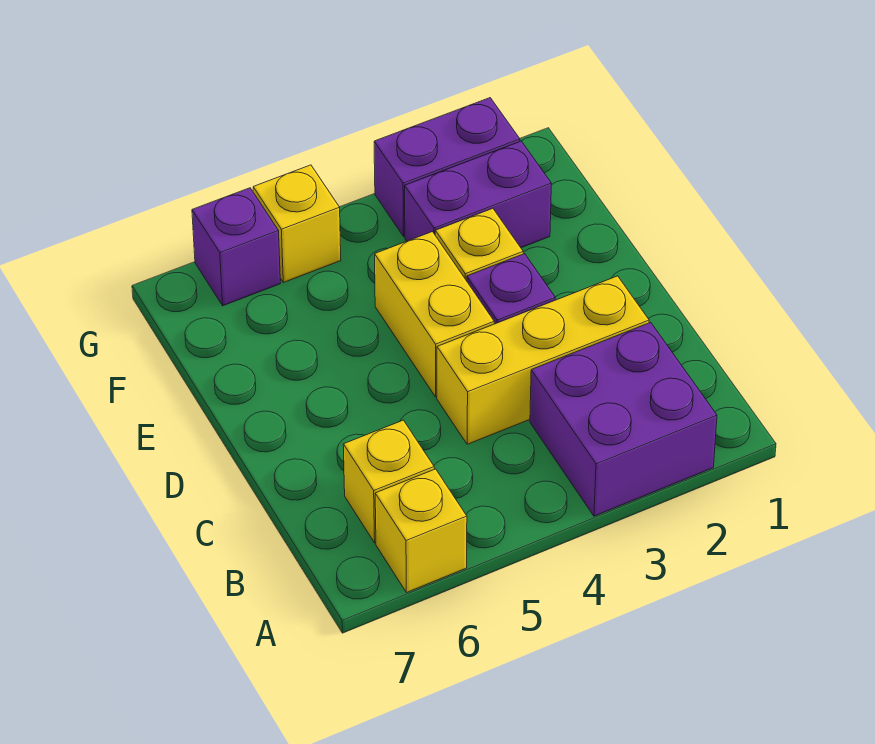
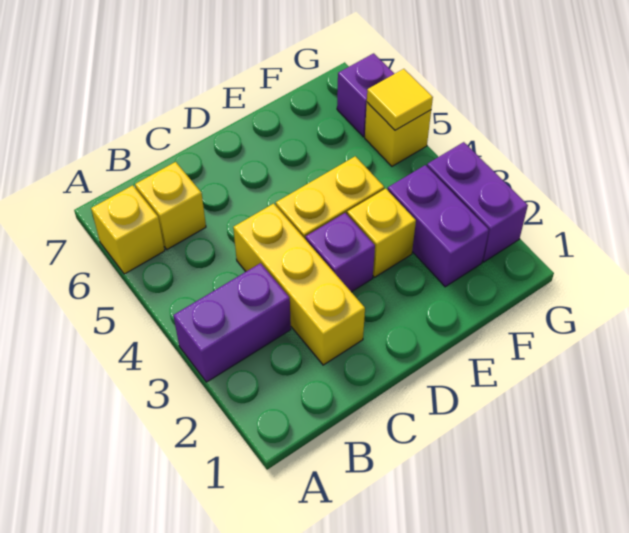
purple brick A2:B3 level 1 -> purple brick A3:B3 level 1
none -> yellow tile G5 level 2

